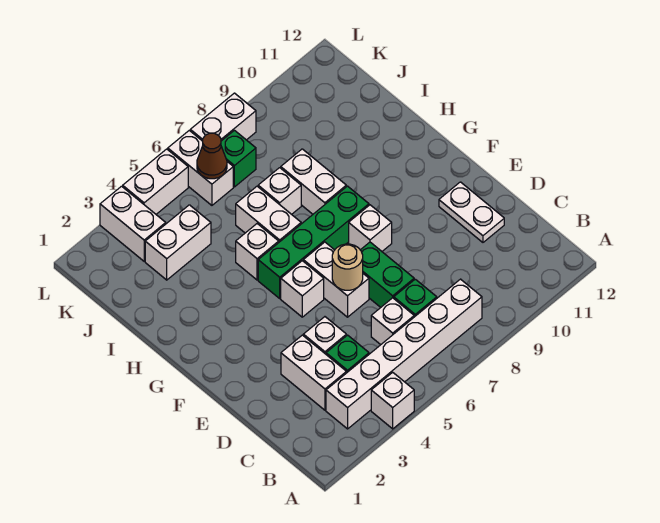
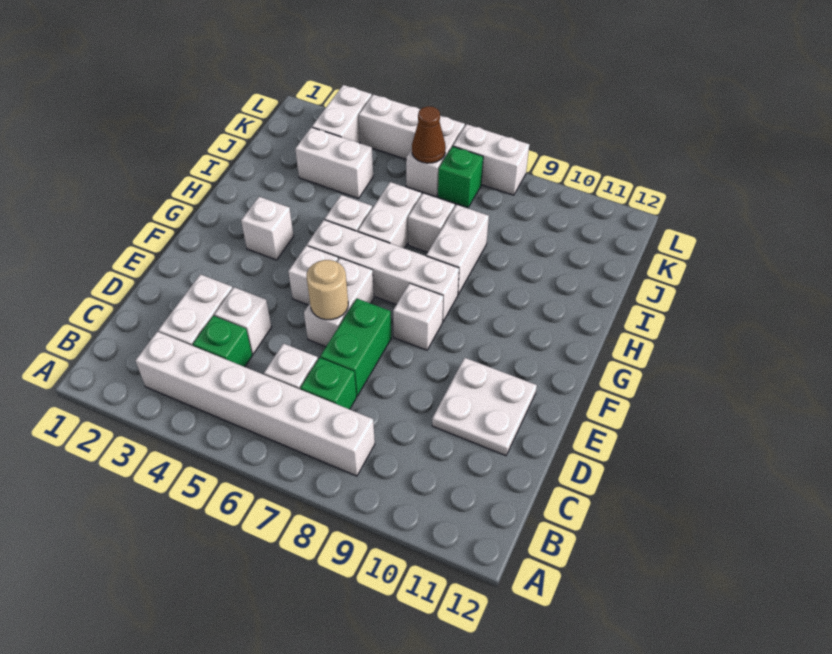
white brick A4 level 1 -> white brick G3 level 1
white plate D11:E11 level 1 -> white plate D10:E11 level 1
green brick G5:G8 level 1 -> white brick G5:G8 level 1

